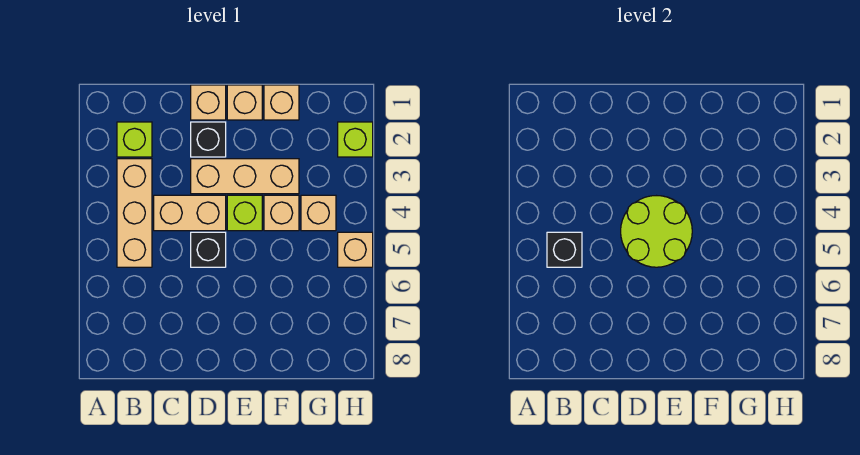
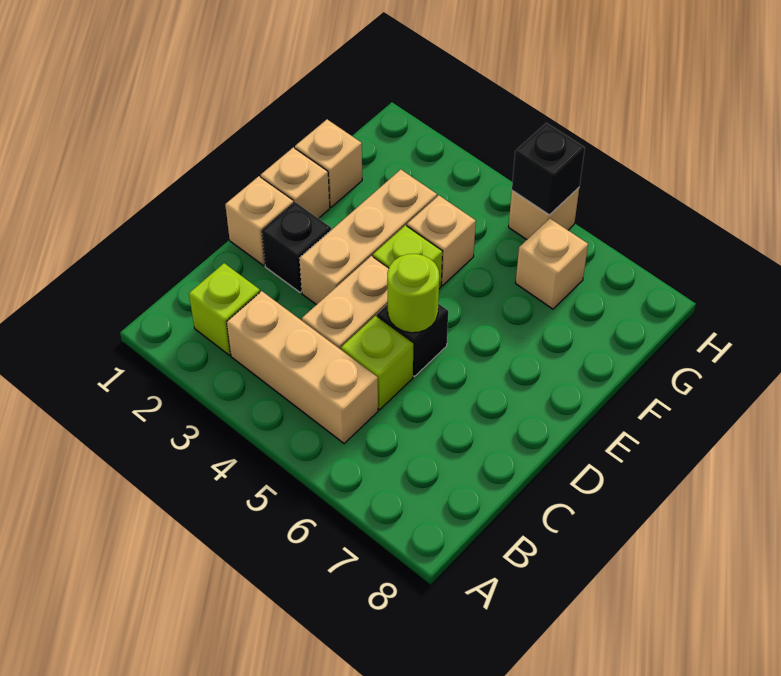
black brick B5 level 2 -> black brick H5 level 2
lime round brick D4:E5 level 2 -> lime round brick D5 level 2
tan brick G4 level 1 -> tan brick G6 level 1
lime brick H2 level 1 -> lime brick C5 level 1

